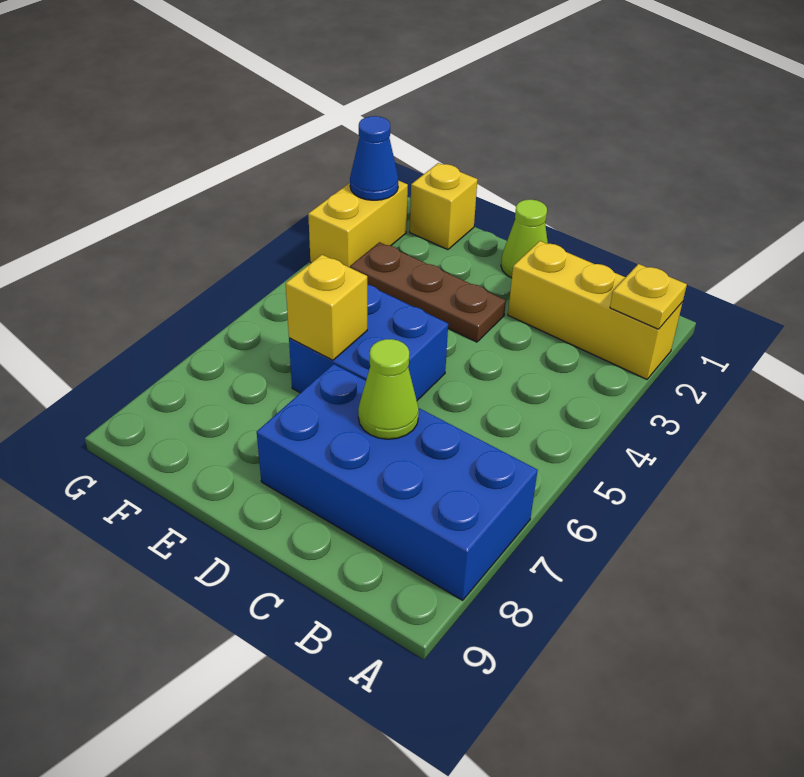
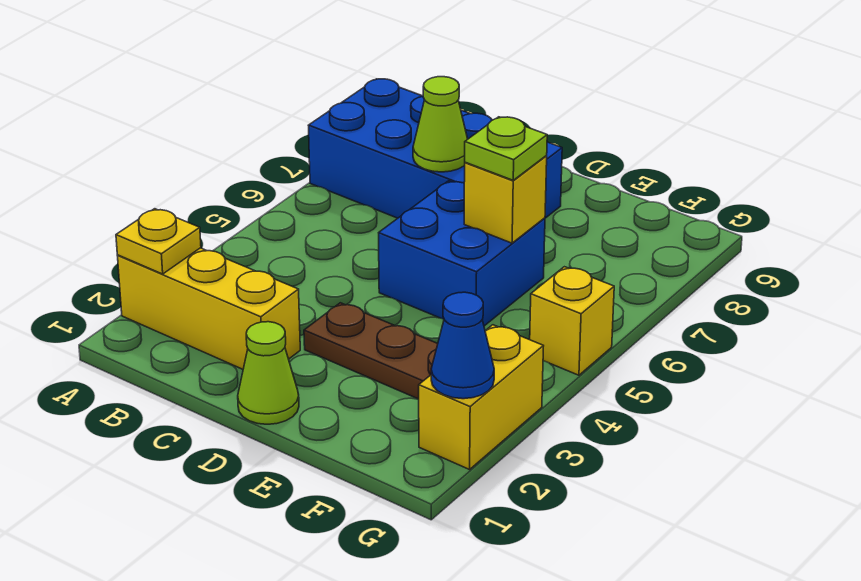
none -> lime plate E6 level 3
yellow brick F1 level 1 -> yellow brick G5 level 1

